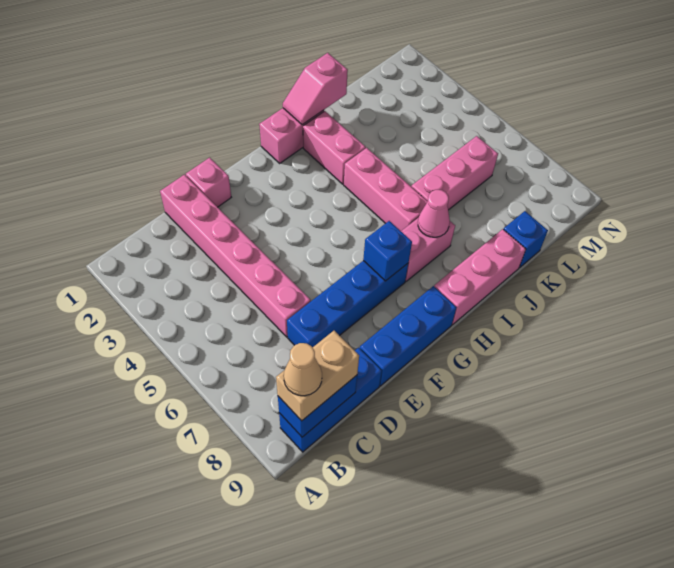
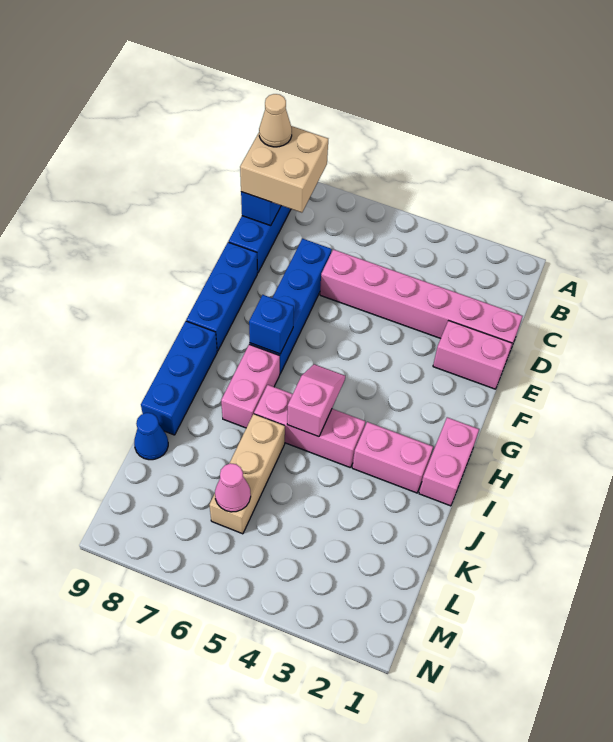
tan brick B9:C9 level 3 -> tan brick B8:C9 level 3
pink brick E1 level 1 -> pink brick E1:E2 level 1
pink brick H9:J9 level 1 -> blue brick H9:J9 level 1
pink slope I1:J1 level 2 top J -> pink slope H5:I5 level 2 top I
pink cone I7 level 2 -> pink cone L6 level 2
pink brick J6:L6 level 1 -> tan brick J6:L6 level 1
blue brick K9 level 1 -> blue cone K9 level 1

